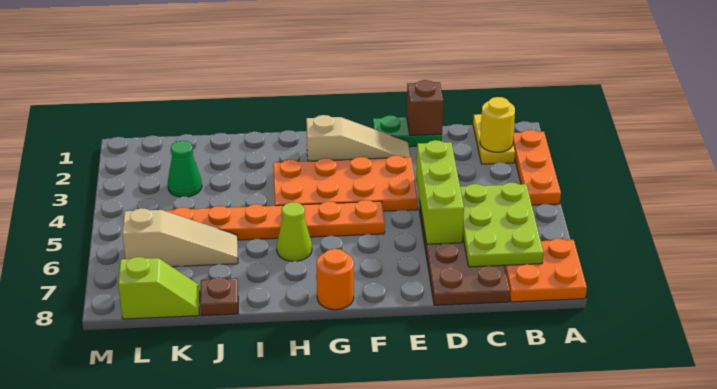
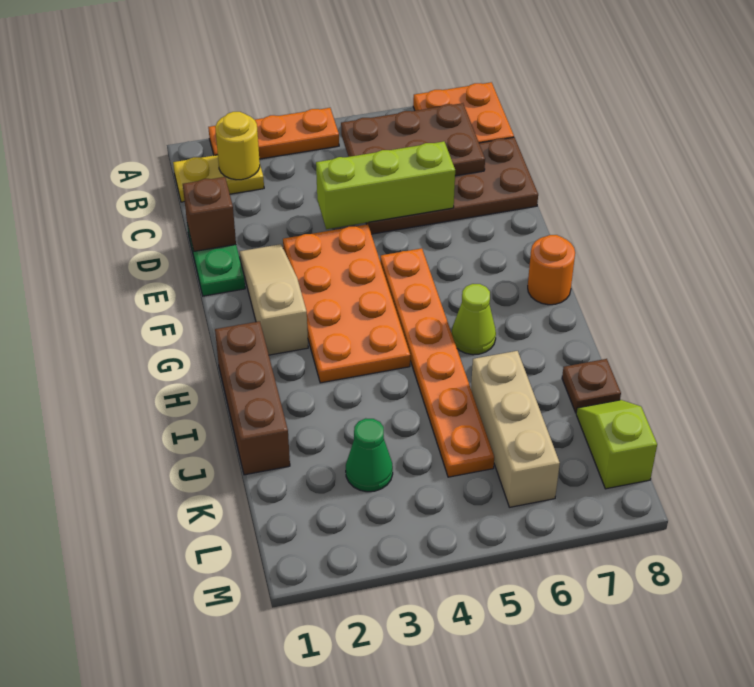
lime plate B5:C7 level 2 -> brown plate B5:C7 level 2
none -> brown brick H1:J1 level 1
tan slope J6:L6 level 1 top L -> tan brick J6:L6 level 1

